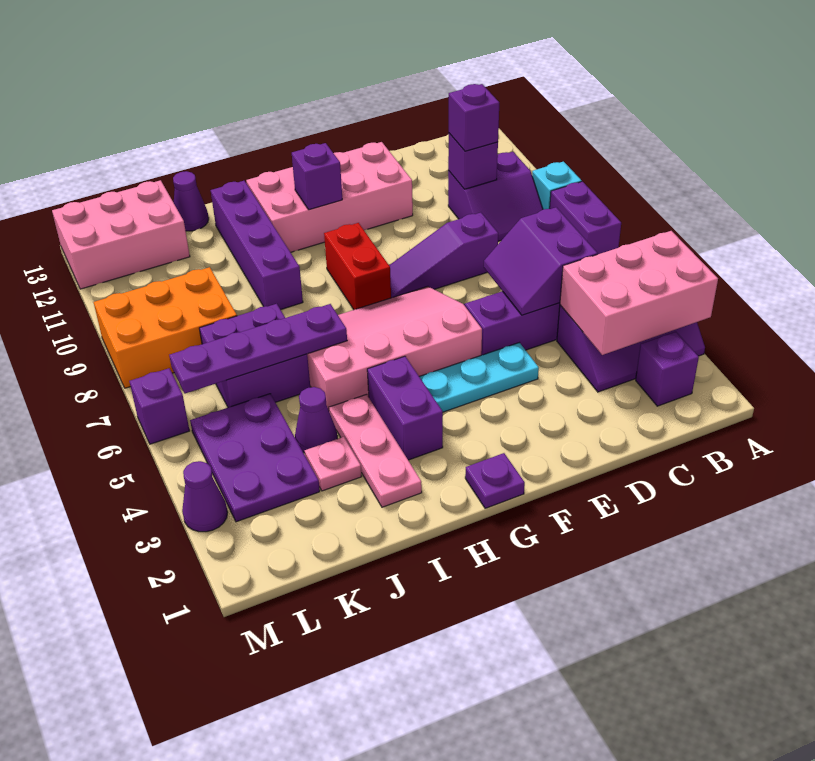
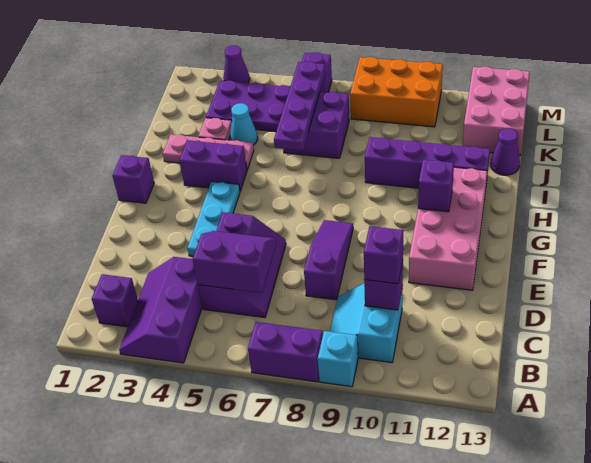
pink brick A3:C4 level 2 -> none
purple slope B9:C10 level 1 top 10 -> cyan slope B9:C10 level 1 top 10
pink slope F5:I7 level 1 top 5 -> none
purple plate G1 level 1 -> purple brick G1 level 1
red brick G8:G9 level 1 -> none
purple cone J4 level 1 -> cyan cone J4 level 1
orange brick K8:M9 level 1 -> orange brick L8:M10 level 1

